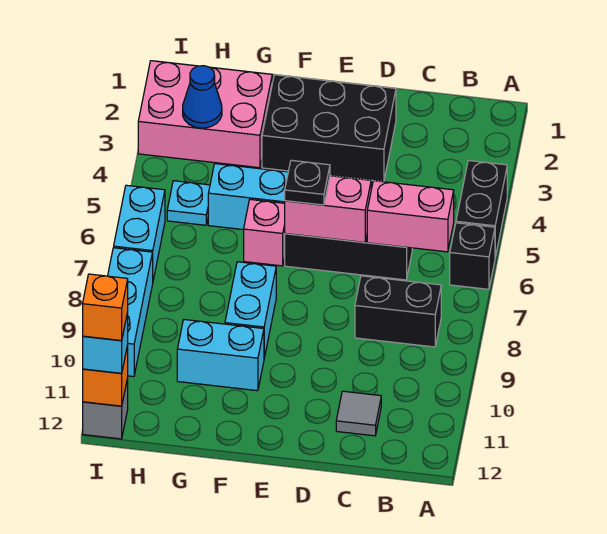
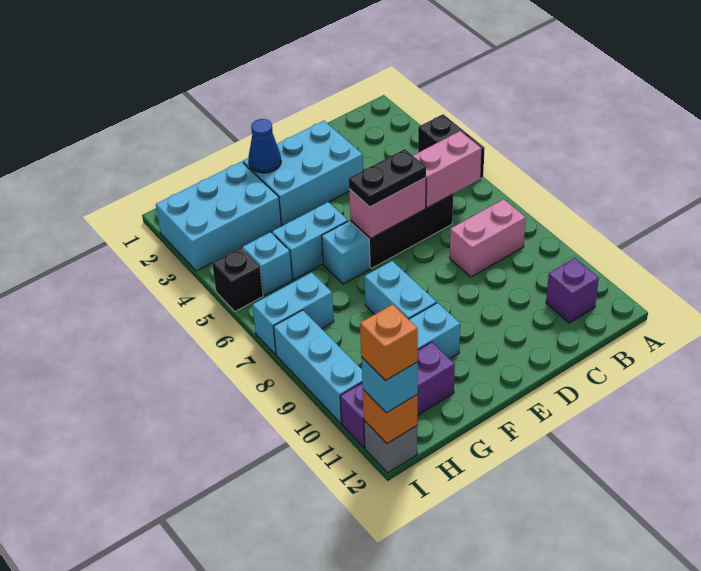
black brick A6 level 1 -> black brick I5 level 1
black brick B8:C8 level 1 -> pink brick B8:C8 level 1
none -> purple brick B11 level 1
grey tile C11 level 1 -> none
black brick D2:F3 level 1 -> cyan brick D2:F3 level 1
black plate E6 level 3 -> black plate D6:E6 level 3
pink brick F6 level 1 -> cyan brick F6 level 1
pink brick G2:I3 level 1 -> cyan brick G2:I3 level 1
none -> purple brick G11:I11 level 1
blue cone H3 level 2 -> blue cone F2 level 2
cyan plate H5 level 1 -> cyan brick H5 level 1
cyan brick I6:I7 level 1 -> cyan brick H7:I7 level 1

